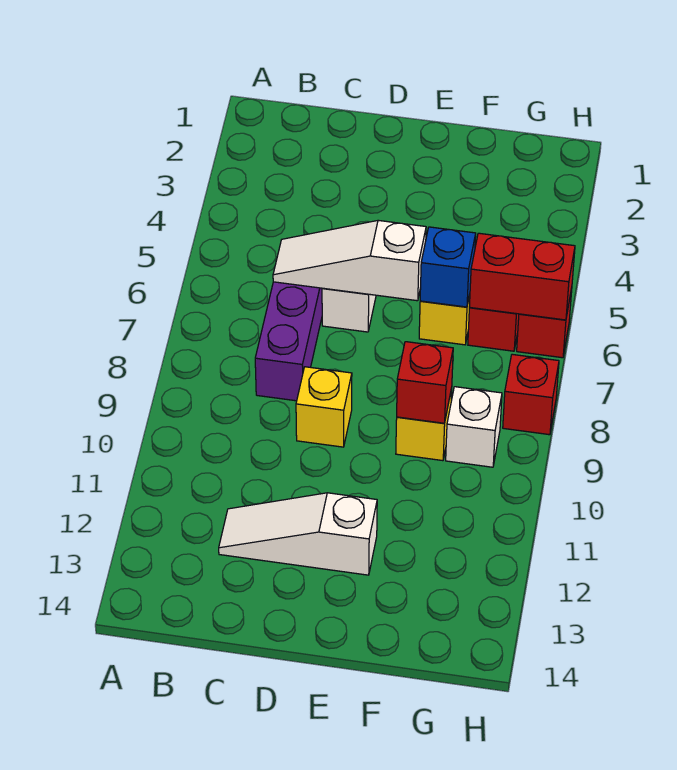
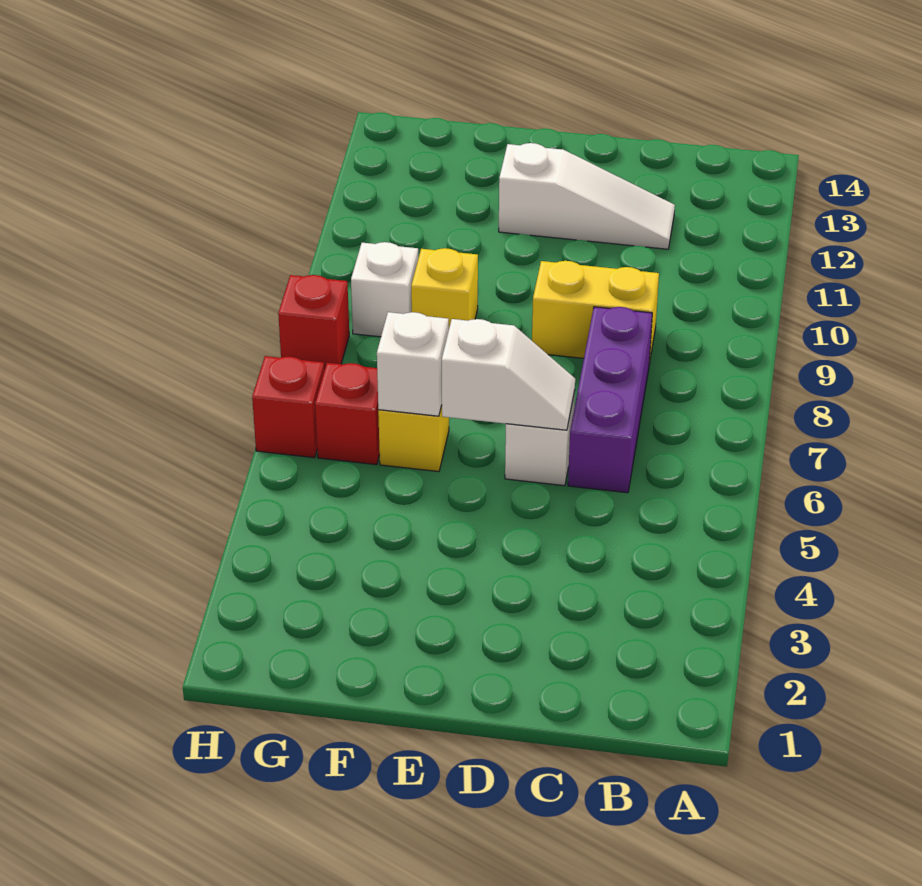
white slope C6:E6 level 2 top E -> white slope D6:E6 level 2 top E
yellow brick D9 level 1 -> yellow brick C9:D9 level 1
blue brick F6 level 2 -> white brick F6 level 2
red brick F9 level 2 -> none
red brick G6:H6 level 2 -> none

